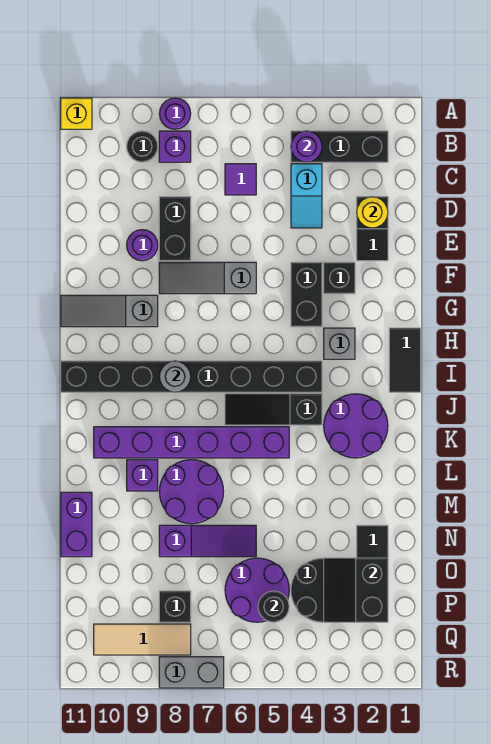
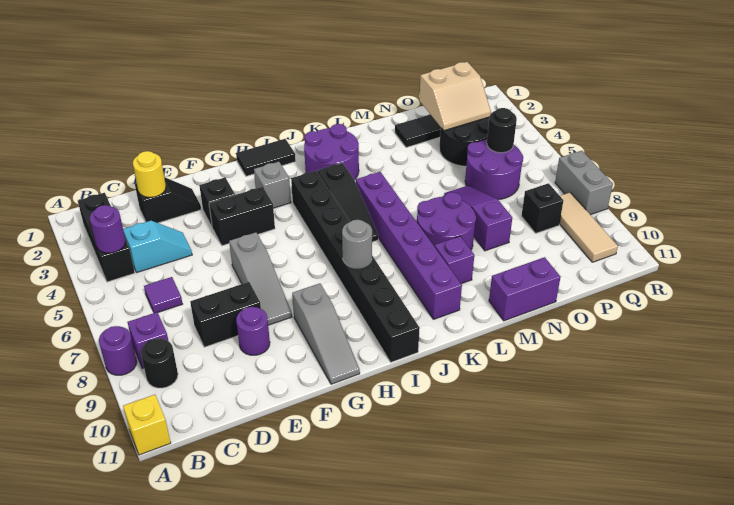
black slope O2:P3 level 2 top 2 -> tan slope O2:P3 level 2 top 2

